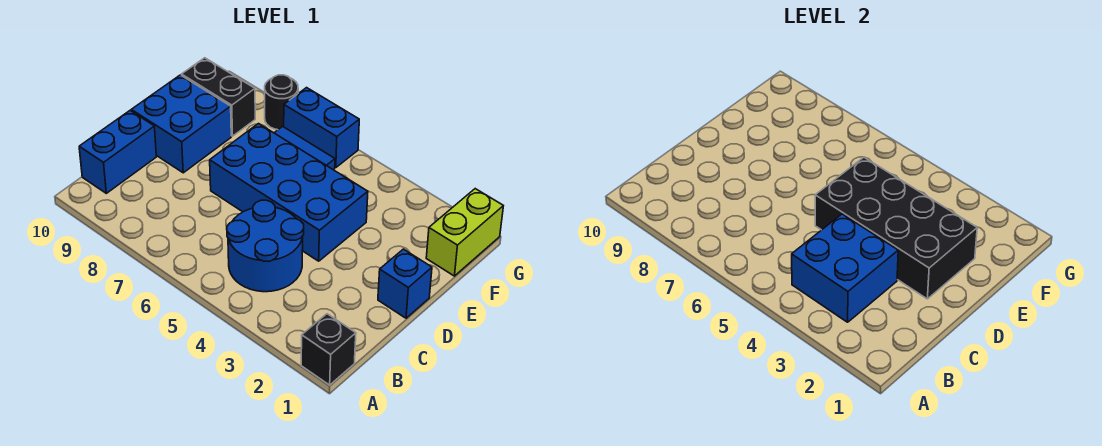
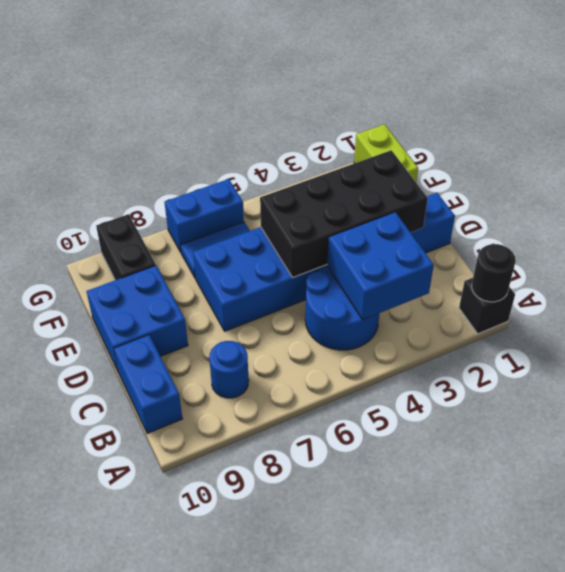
none -> blue round brick B8 level 1
black brick F9:F10 level 1 -> black brick F9:G9 level 1
black round brick G8 level 1 -> black round brick A1 level 2

